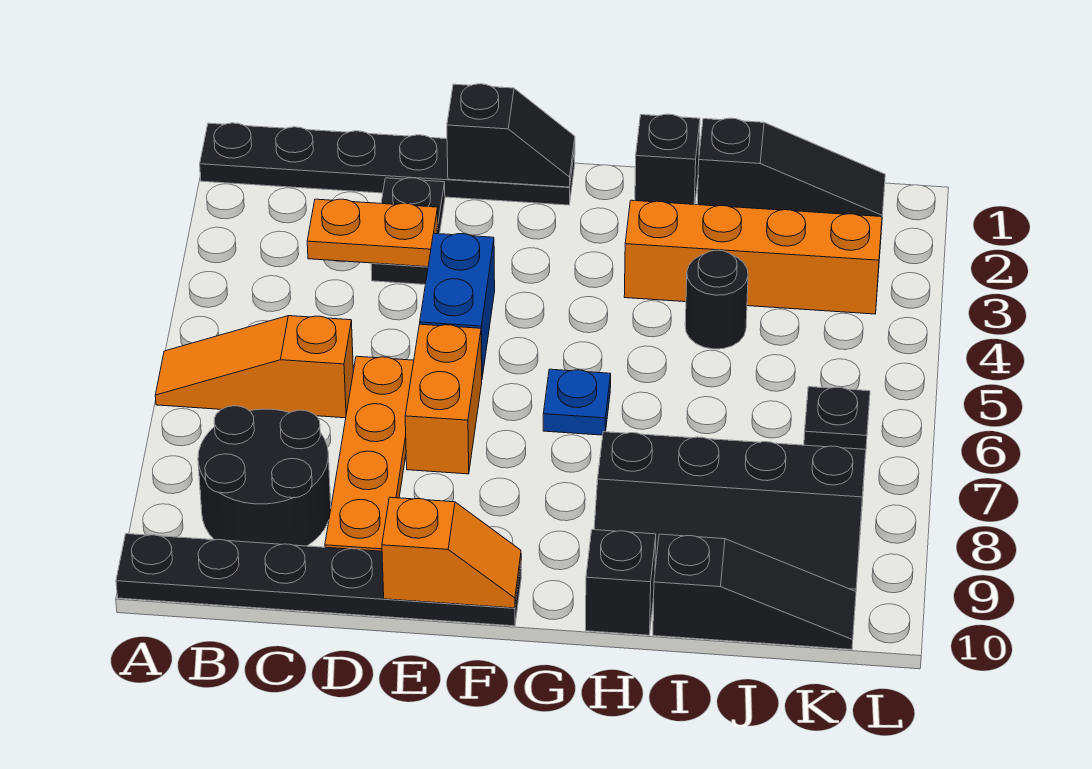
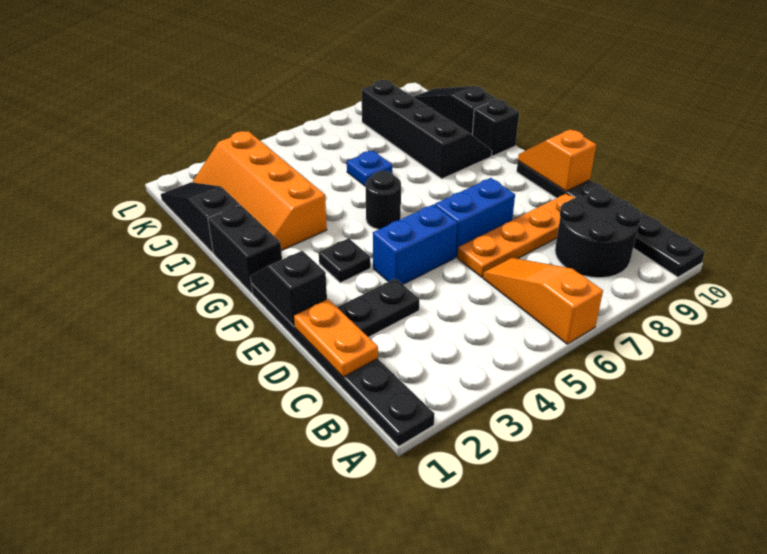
orange slope A6:C6 level 1 top C -> orange slope A6:C6 level 1 top A
orange plate C3:D3 level 2 -> orange plate C1:D1 level 2
orange brick E6:E7 level 1 -> blue brick E6:E7 level 1
blue plate G6 level 1 -> blue plate I6 level 1
black brick H1 level 1 -> black brick G1:H1 level 1
black round brick I4 level 1 -> black round brick G5 level 1
black plate K6 level 1 -> black plate F3 level 1

